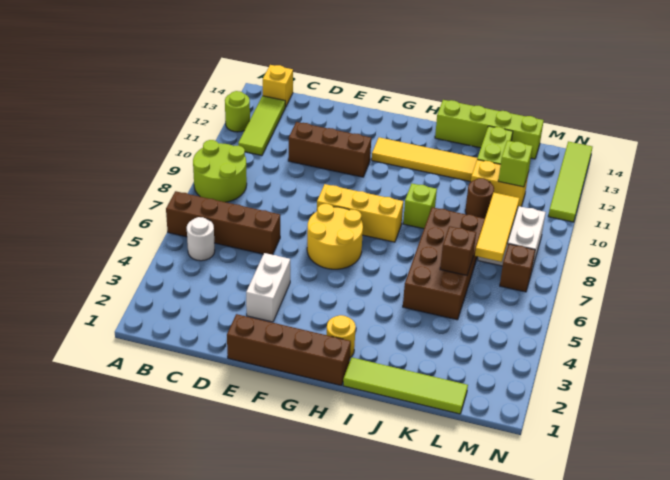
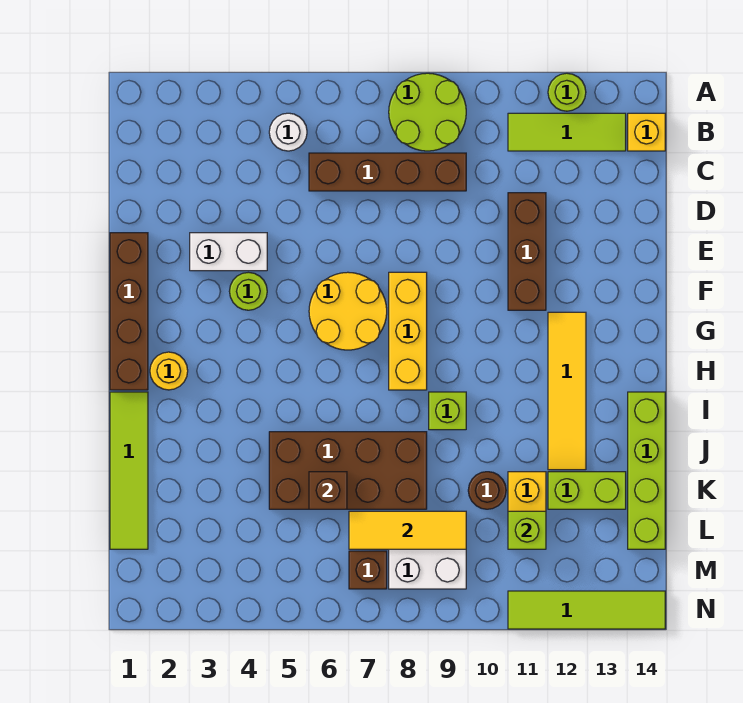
brown brick A6:D6 level 1 -> brown brick C6:C9 level 1
none -> lime round brick F4 level 1

